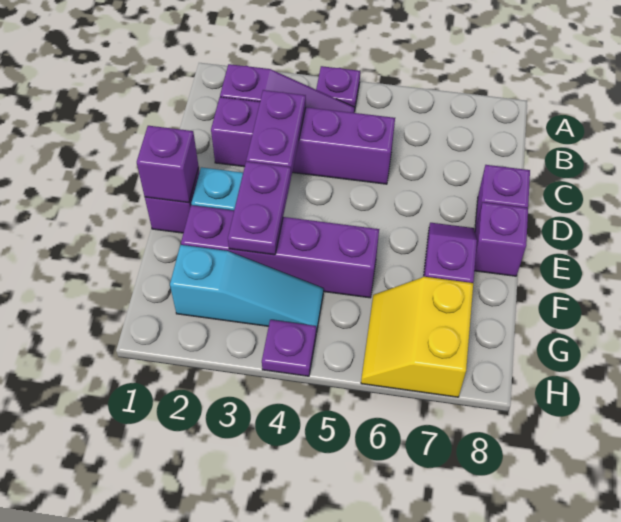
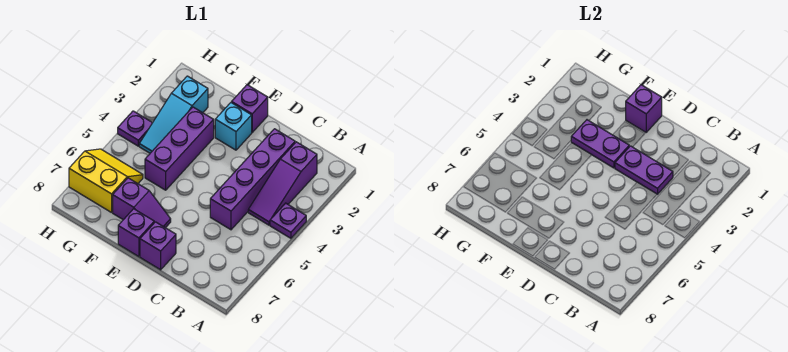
purple brick F2:F5 level 1 -> purple brick F3:F5 level 1

